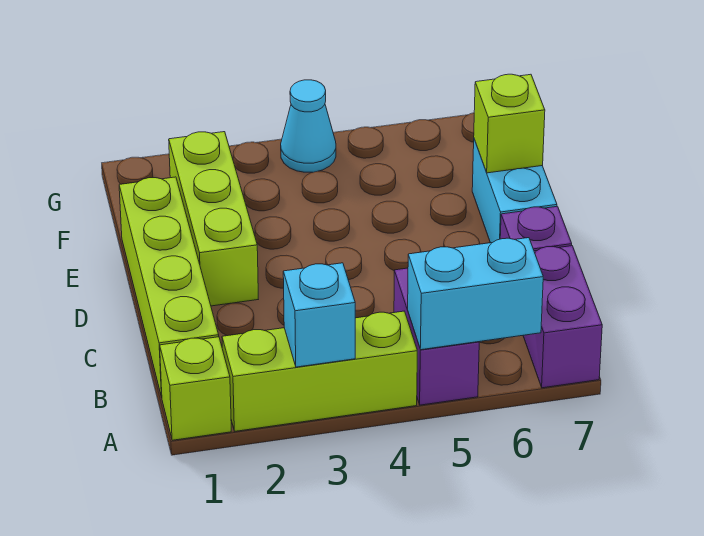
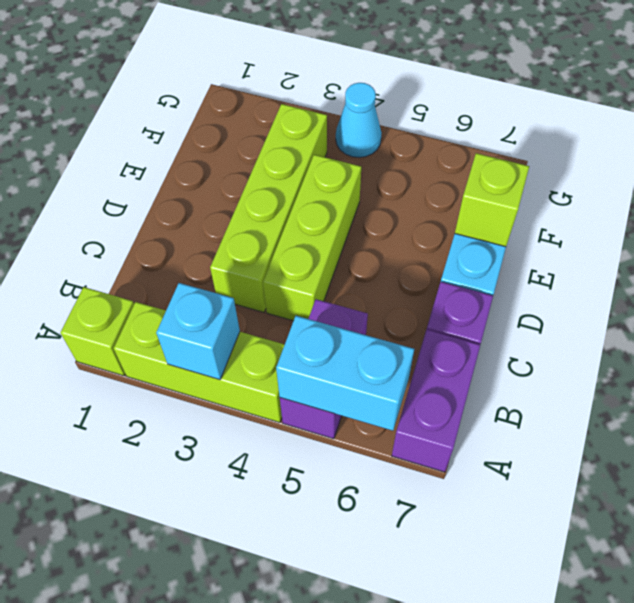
lime brick B1:E1 level 1 -> lime brick C3:F3 level 1
lime brick D2:F2 level 1 -> lime brick C4:E4 level 1

